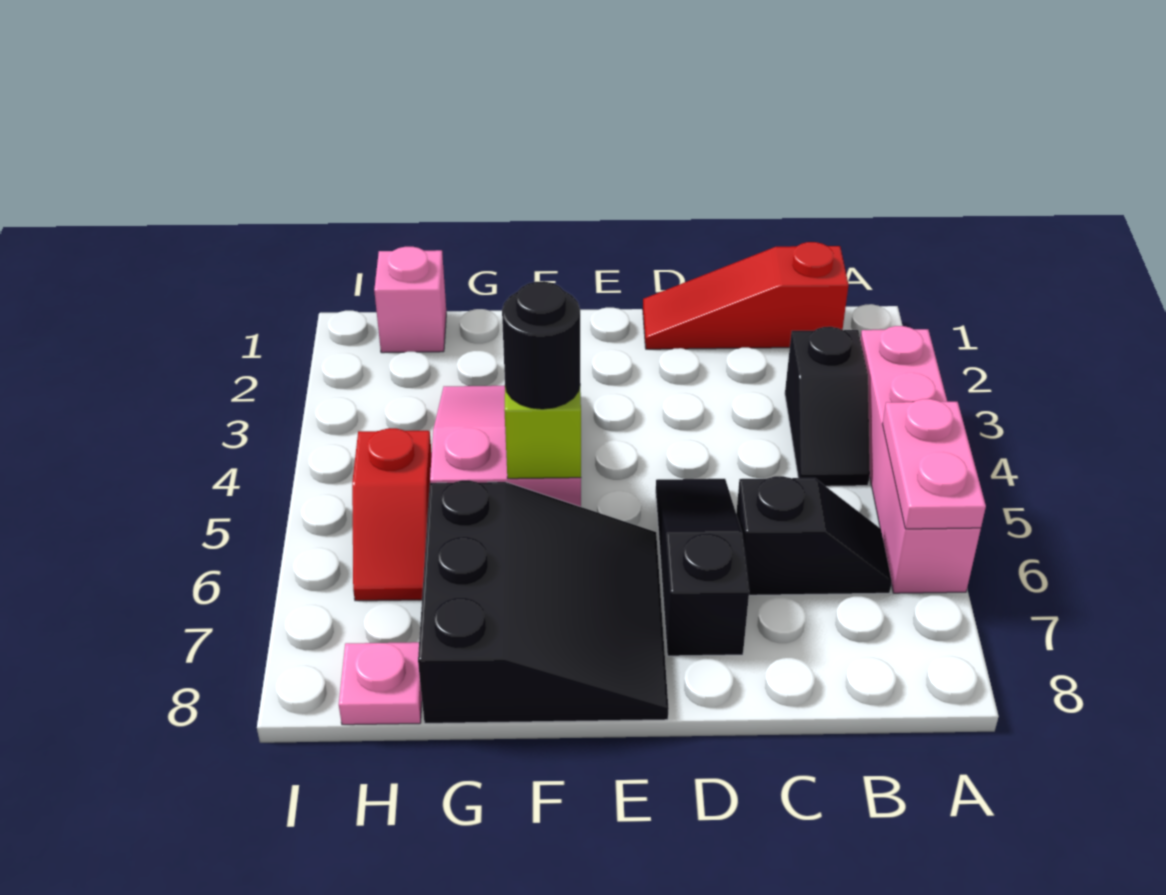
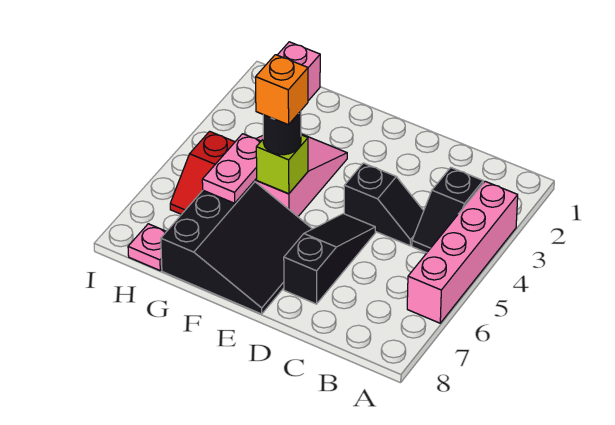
pink plate A5:A6 level 2 -> pink plate G5:G6 level 2
red slope B1:D1 level 1 top B -> none
black slope B6:C6 level 1 top C -> black slope C4:D4 level 1 top D
none -> orange brick F5 level 4

